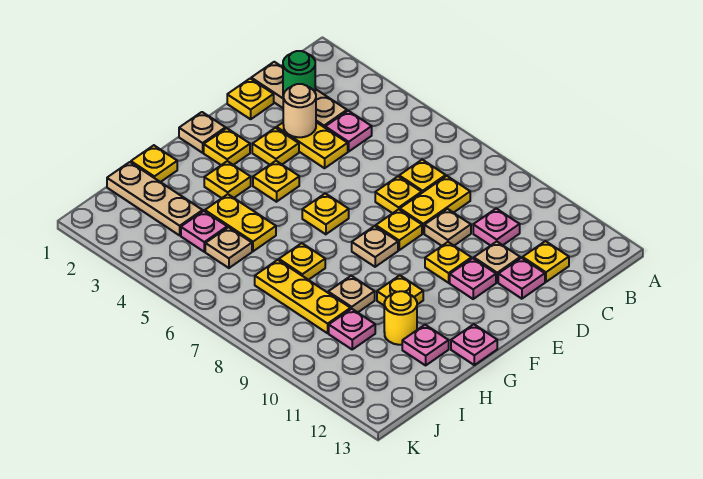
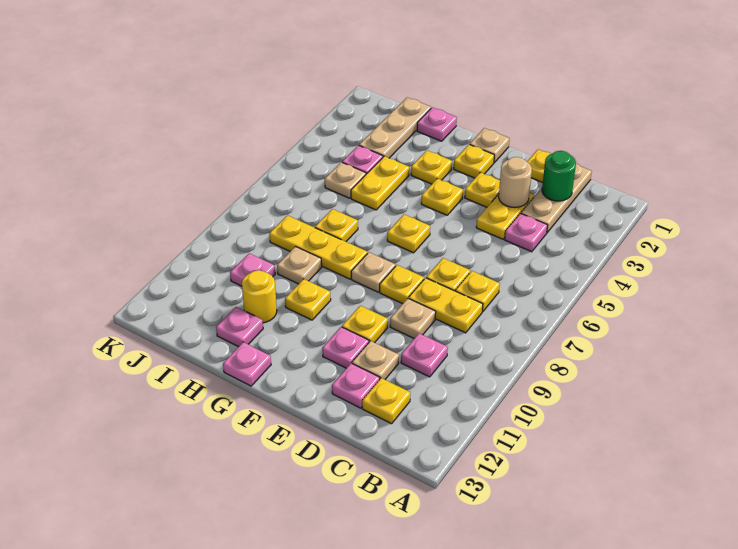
yellow plate H1 level 1 -> pink plate H1 level 1
yellow plate I7:I9 level 1 -> yellow plate G8:I8 level 1

